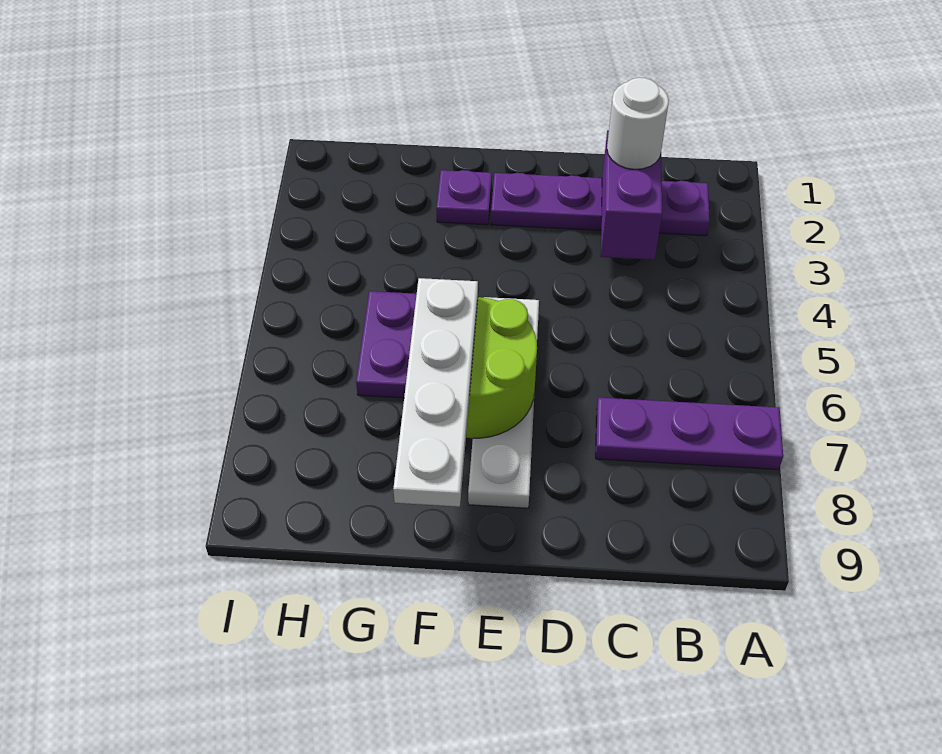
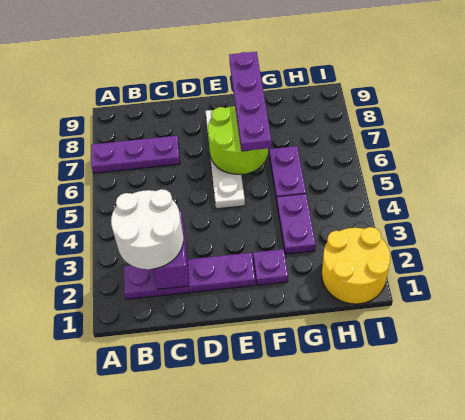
white round brick C2 level 3 -> white round brick B2:C3 level 3
white plate F6:F9 level 3 -> purple plate F6:F9 level 3
none -> purple plate G3:G4 level 1
none -> yellow round brick H1:I2 level 1

